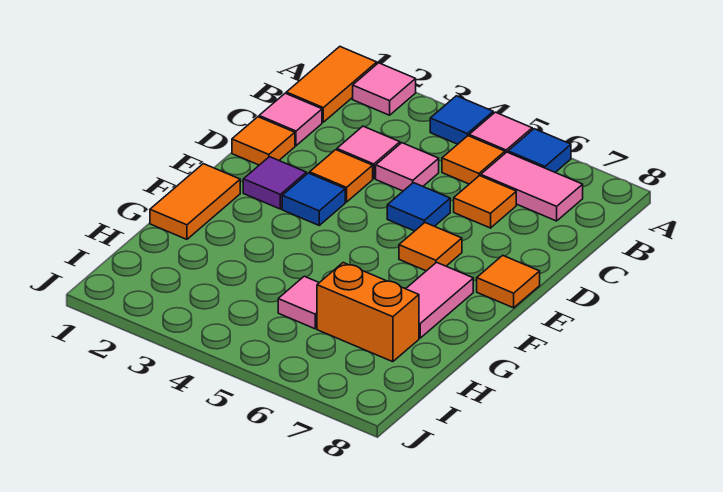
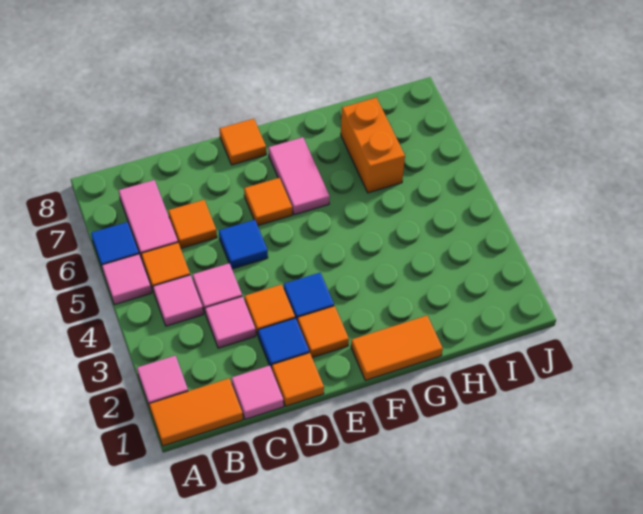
blue tile A4 level 1 -> blue tile D2 level 1
purple tile E2 level 1 -> orange tile E2 level 1
pink tile F7:G7 level 1 -> pink tile F6:F7 level 1
pink tile H5 level 1 -> pink tile B4 level 1

